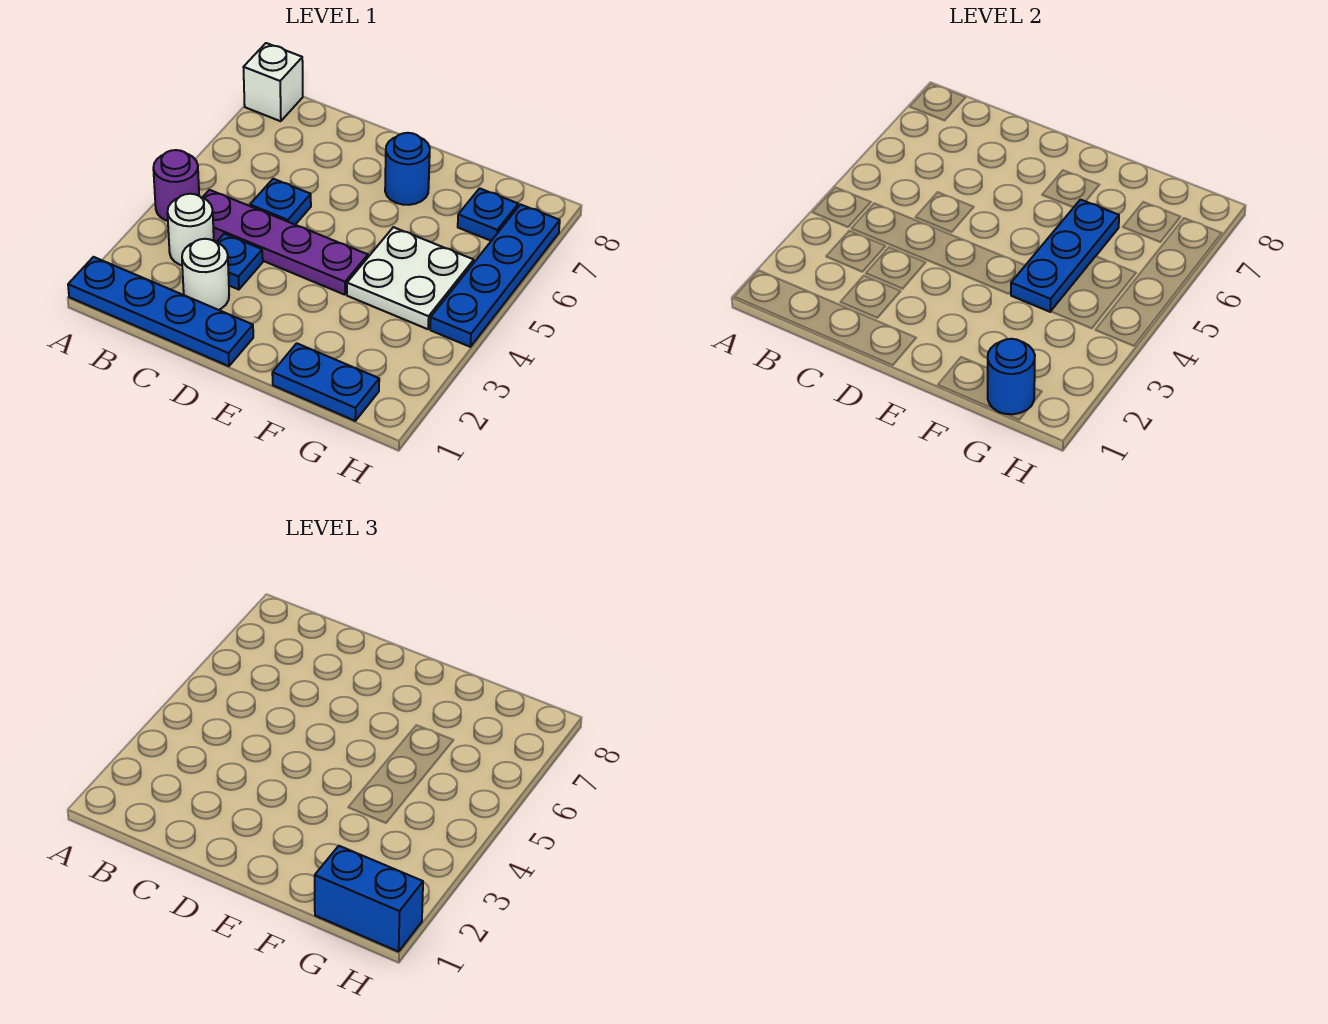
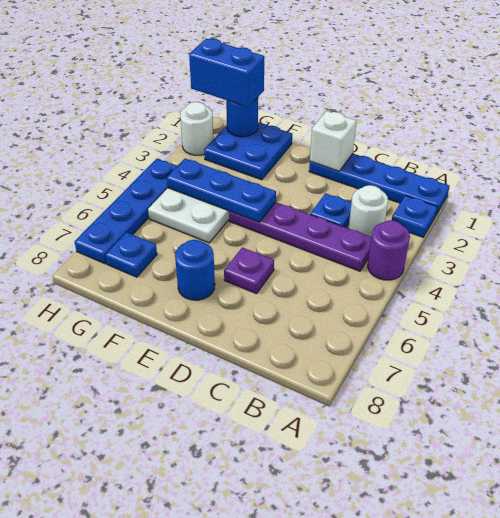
white brick A8 level 1 -> white brick D1 level 2
white round brick C2 level 1 -> white round brick H2 level 1
blue plate C5 level 1 -> blue plate A2 level 1
none -> purple plate D6 level 1
blue plate F1:G1 level 1 -> blue plate F1:G2 level 1
blue plate F4:F6 level 2 -> blue plate E4:G4 level 2

